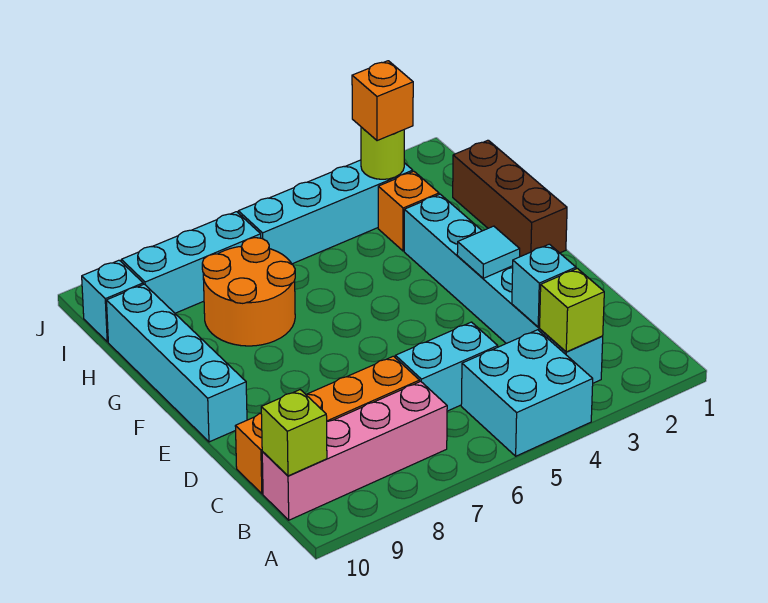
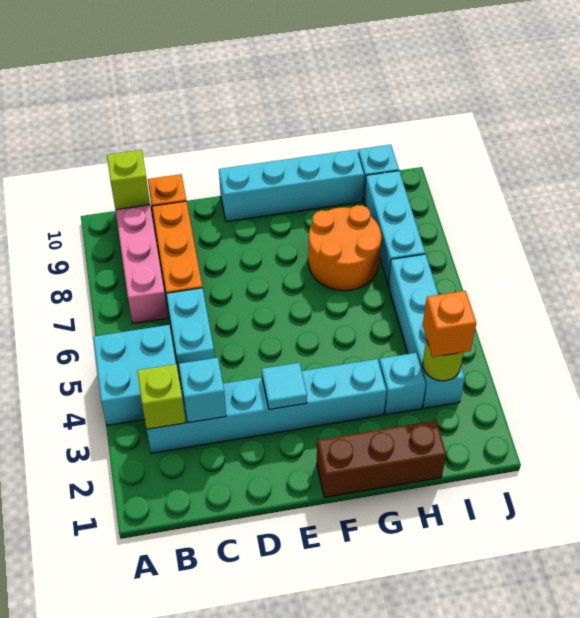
orange brick H3 level 1 -> cyan brick H3 level 1

